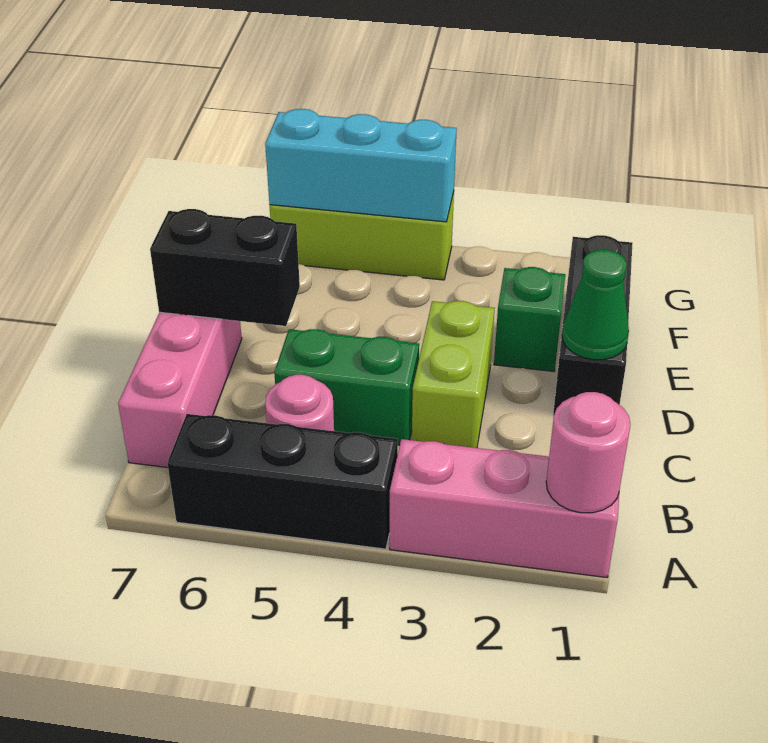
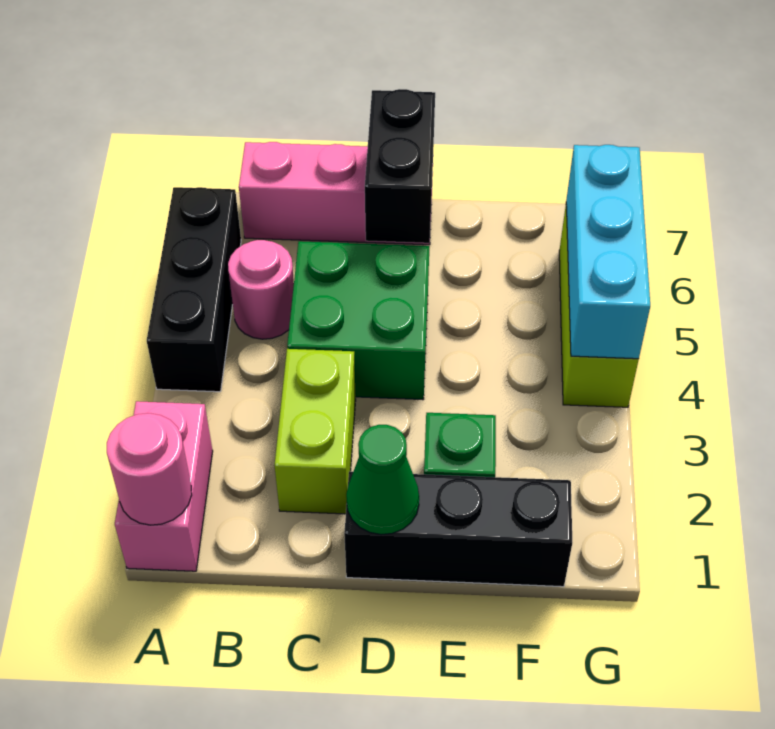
pink brick A1:A3 level 1 -> pink brick A1:A2 level 1
lime brick C3:D3 level 1 -> lime brick C2:C3 level 1
green brick C4:C5 level 1 -> green brick C4:D5 level 1

